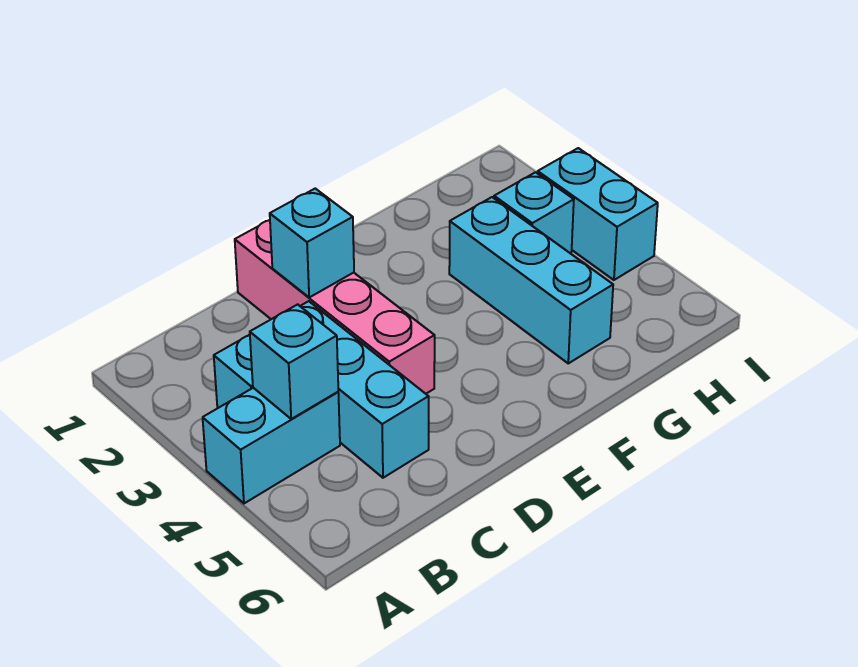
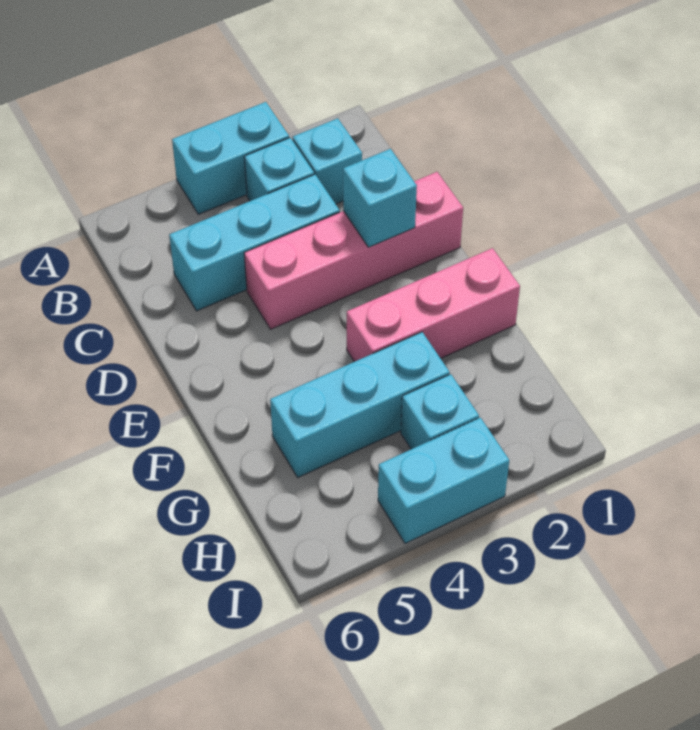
cyan brick A4:B4 level 1 -> cyan brick A3:A4 level 1
cyan brick B4 level 2 -> cyan brick B2 level 1
none -> pink brick F1:F3 level 1

